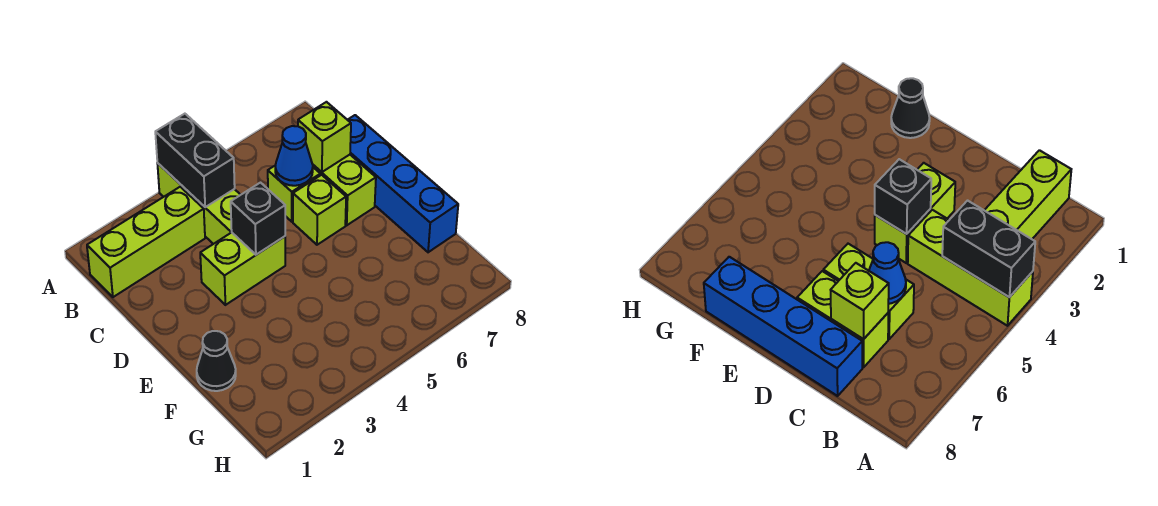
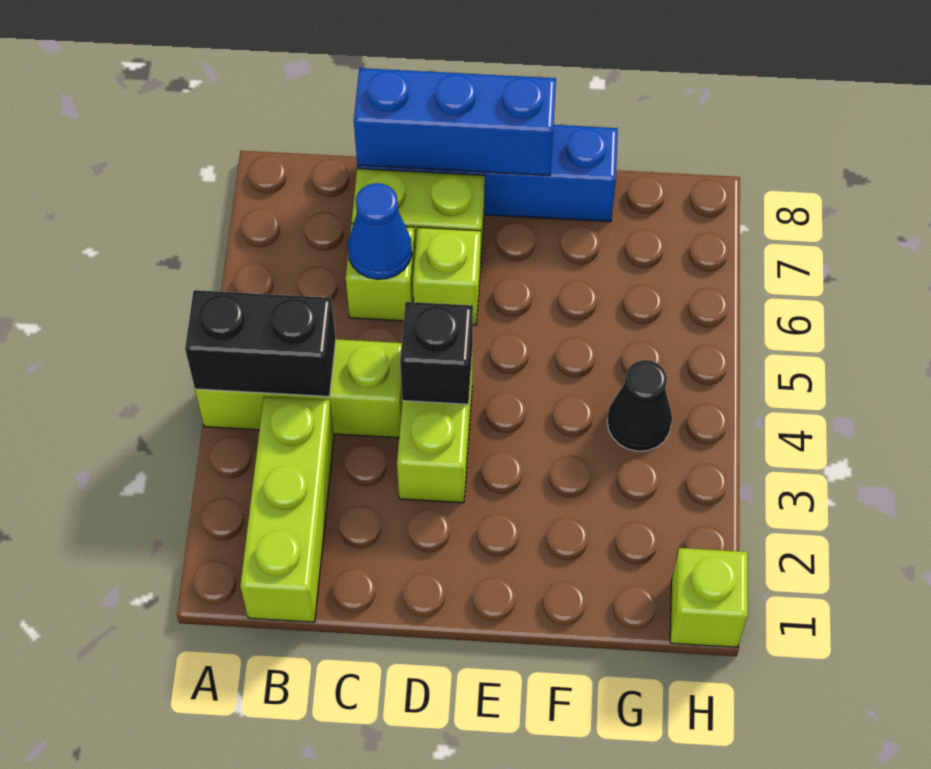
lime brick C7 level 2 -> lime brick H1 level 1
none -> blue brick C8:E8 level 2
black cone F1 level 1 -> black cone G4 level 1

